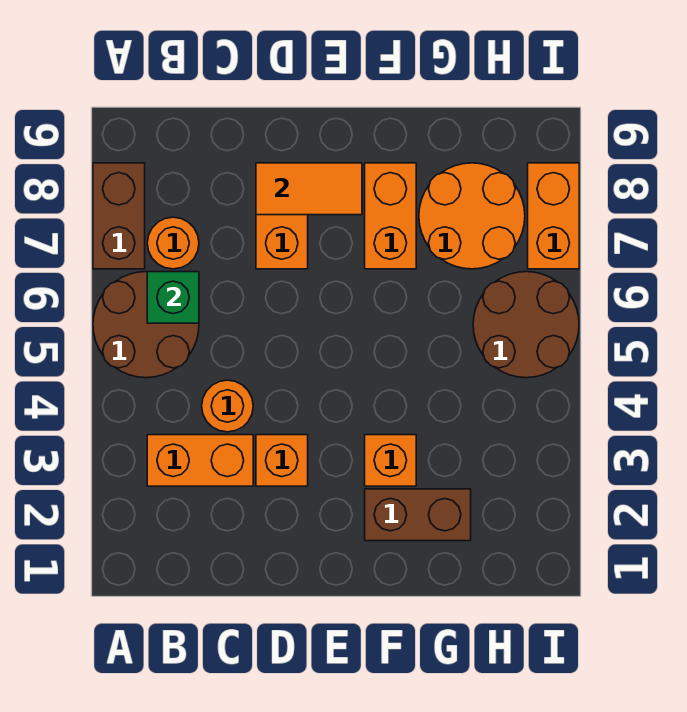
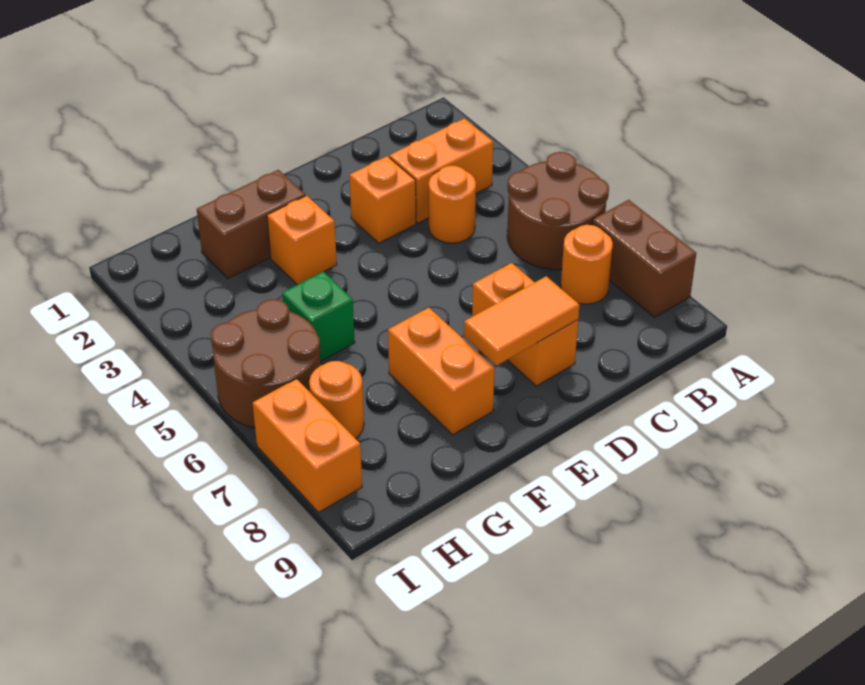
green brick B6 level 2 -> green brick G5 level 1
orange round brick G7:H8 level 1 -> orange round brick H7 level 1

